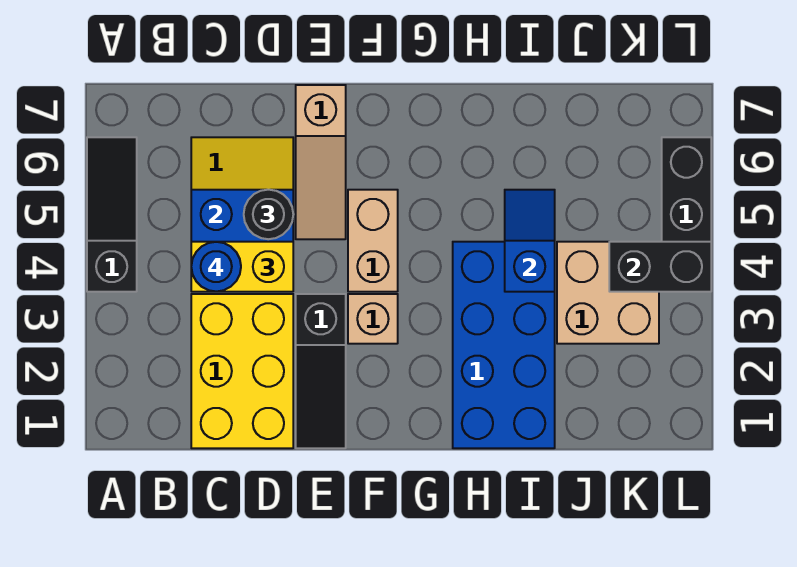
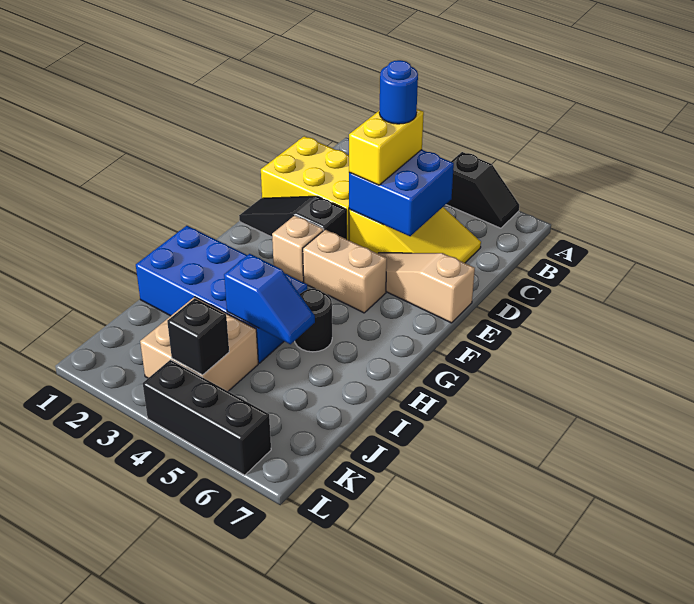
black slope A4:A6 level 1 top 4 -> black slope A5:A6 level 1 top 5
black round brick D5 level 3 -> black round brick H5 level 1
black brick K4:L4 level 2 -> black brick K4 level 2

